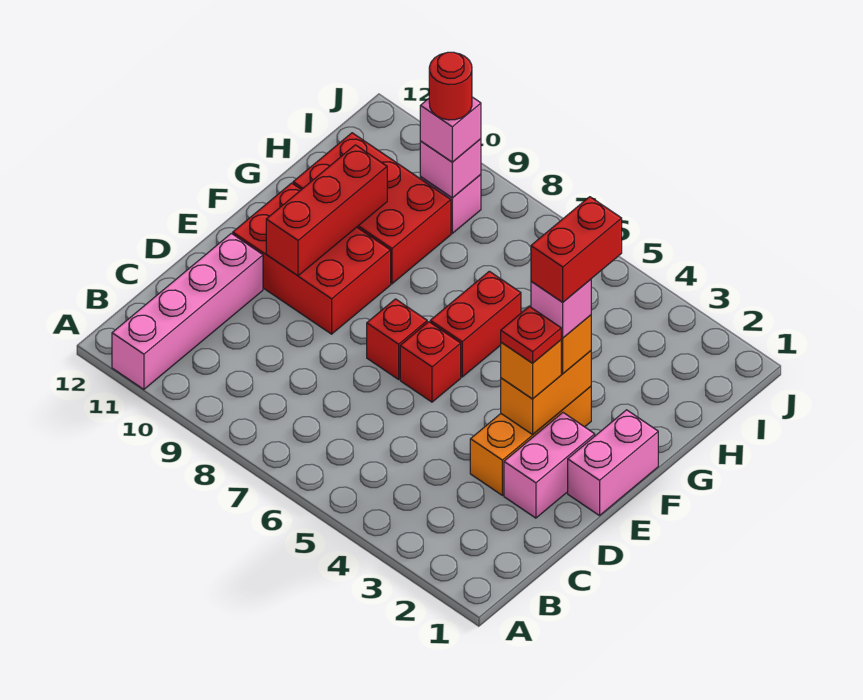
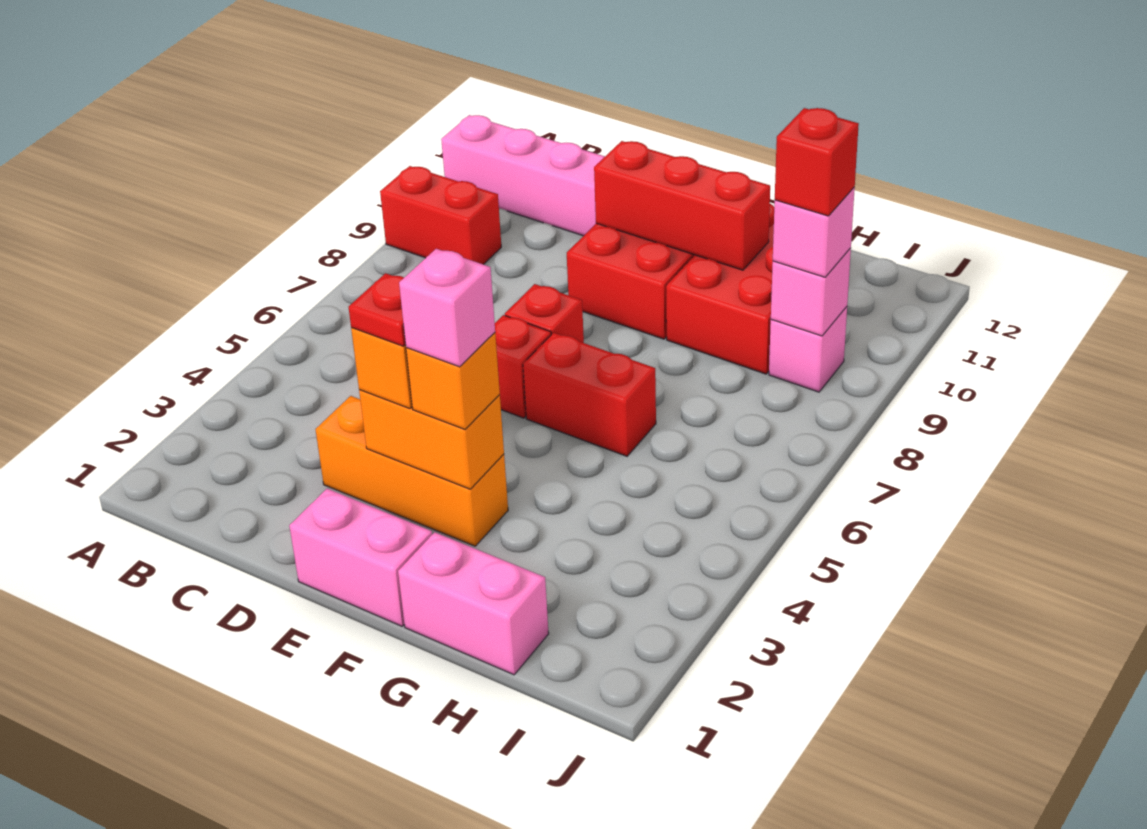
pink brick D2:E2 level 1 -> pink brick G1:H1 level 1
red brick F3:G3 level 5 -> red brick A9:B9 level 1
red round brick I9 level 4 -> red brick I9 level 4

